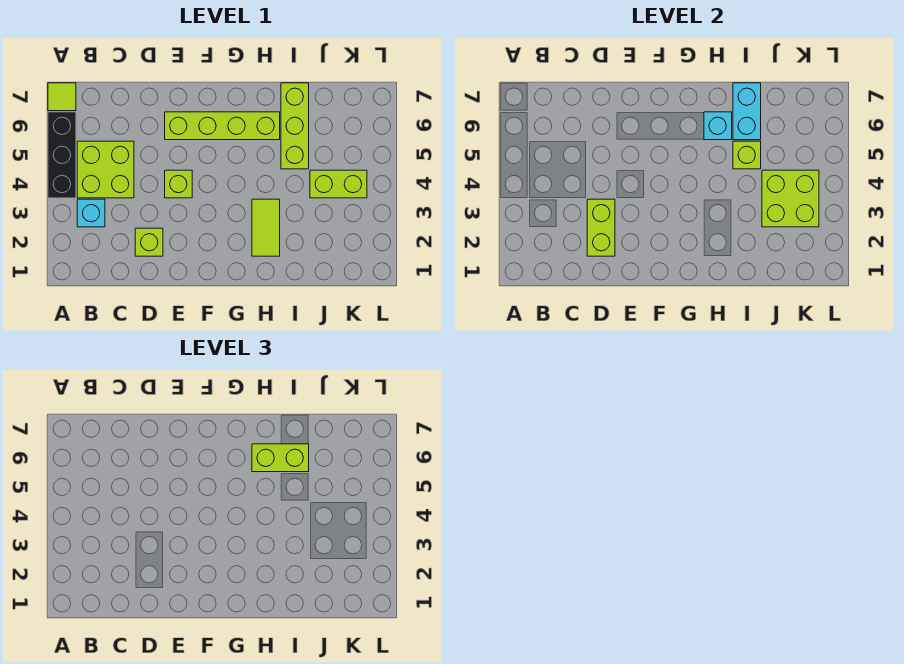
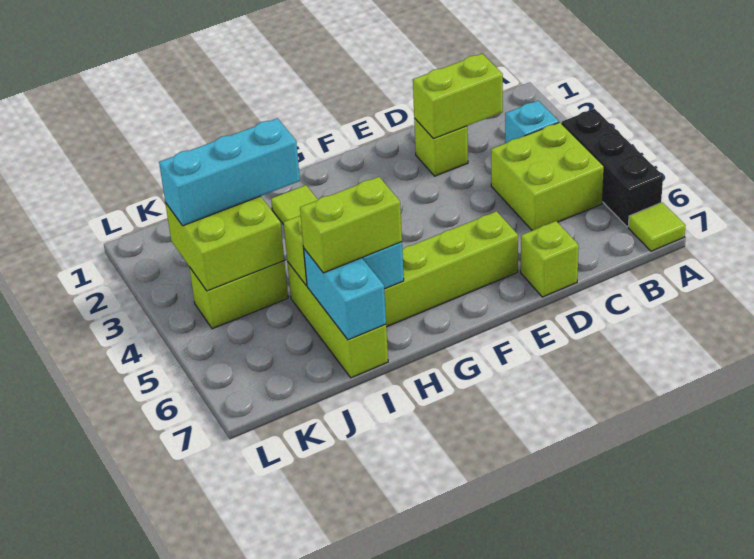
lime brick D2:D3 level 2 -> lime brick C2:D2 level 2
lime brick E4 level 1 -> lime brick D7 level 1
none -> cyan brick I3:K3 level 3

